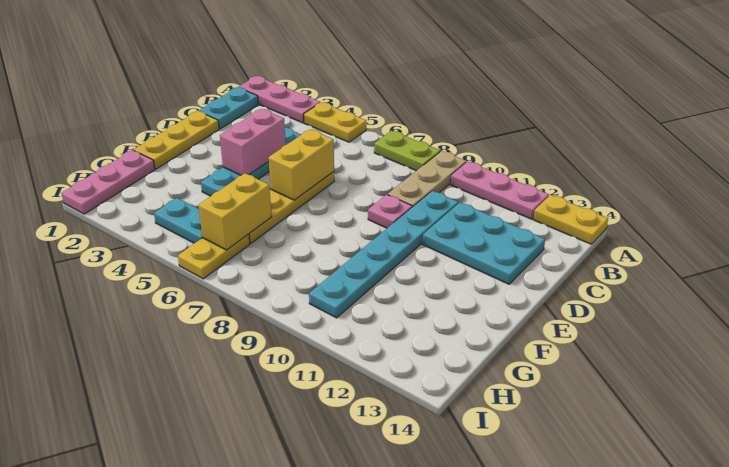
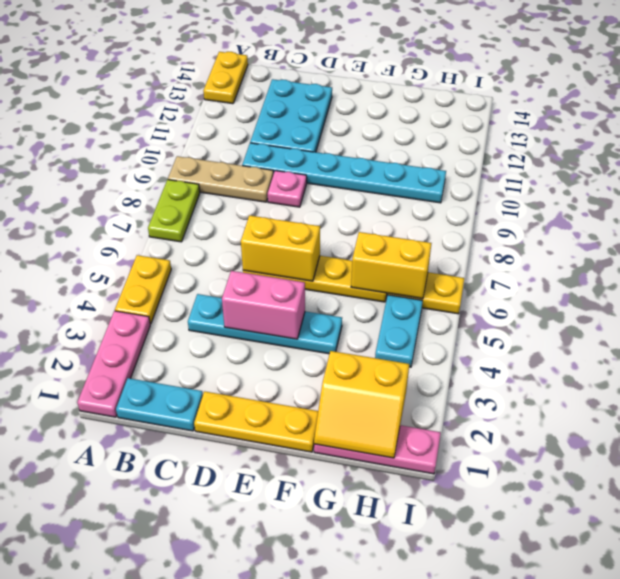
pink plate A10:A12 level 1 -> none
none -> yellow slope G1:H2 level 2 top 2

